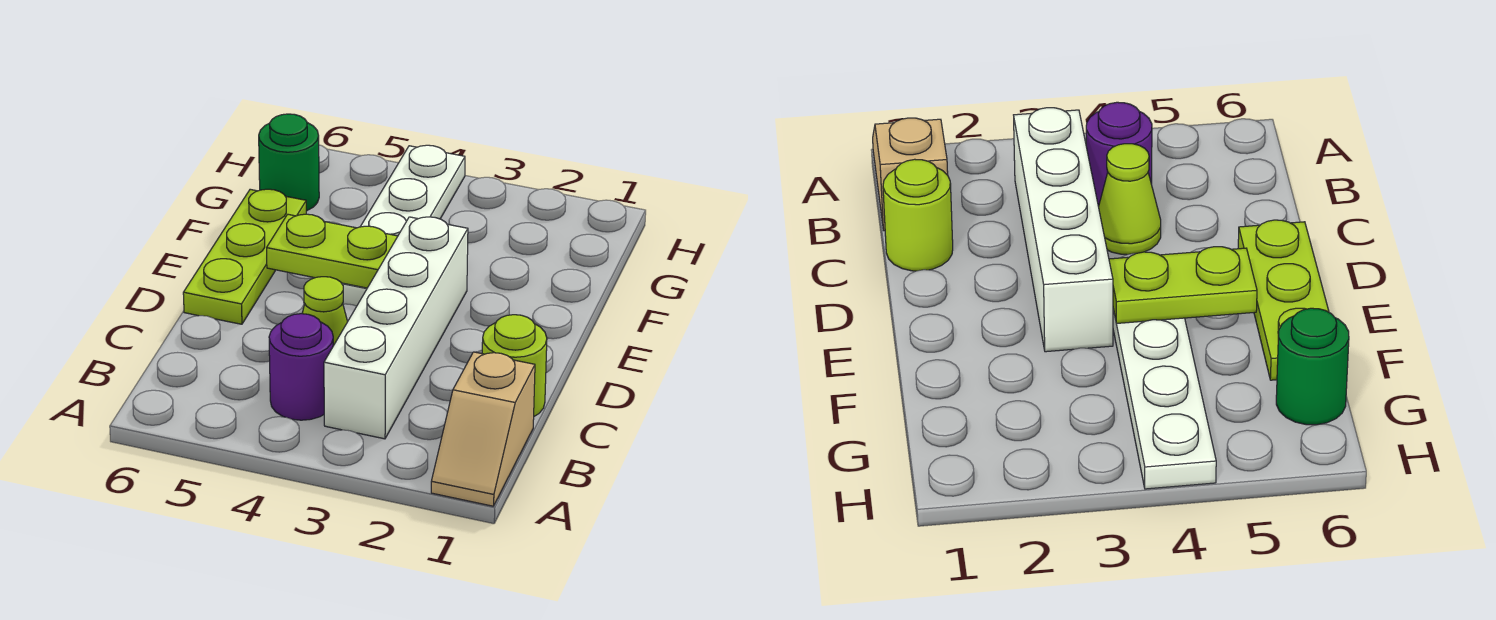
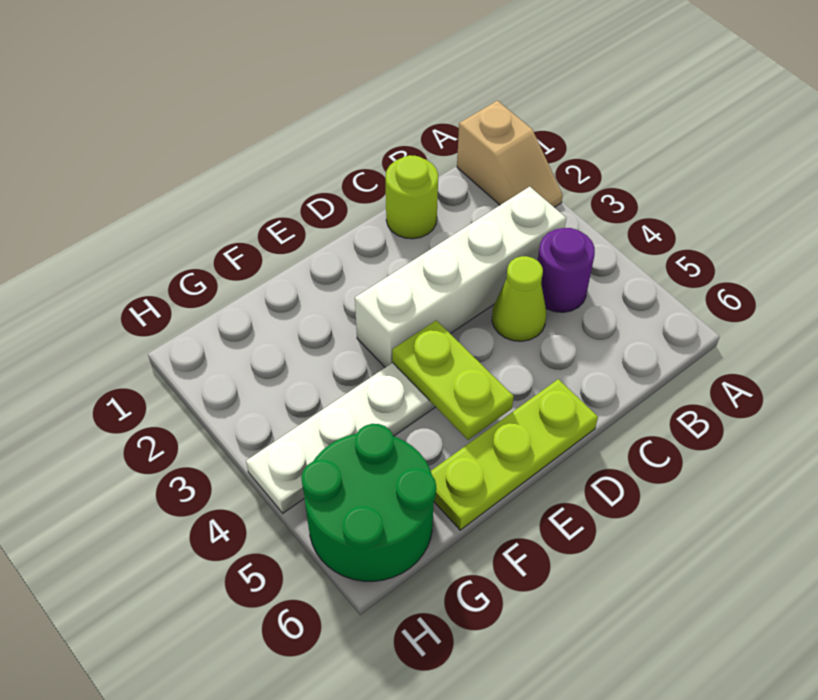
tan slope A1:B1 level 1 top B -> tan slope A1:A2 level 1 top 1
green round brick G6 level 1 -> green round brick G5:H6 level 1

